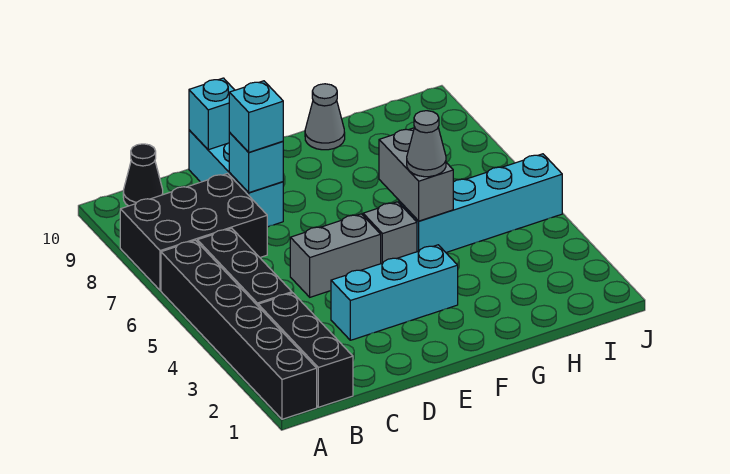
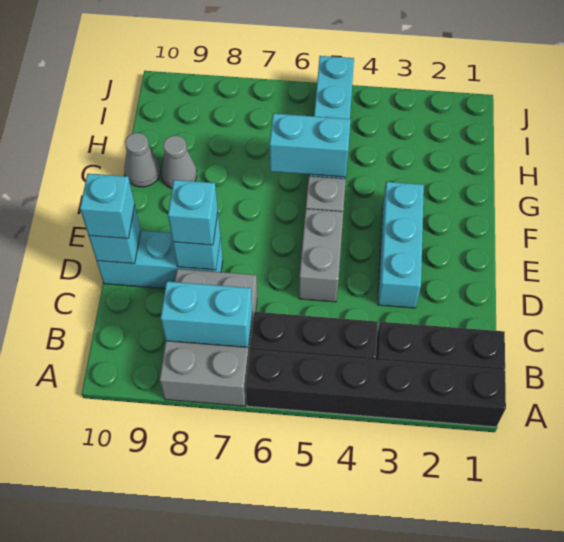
black brick A7:C8 level 1 -> grey brick A7:C8 level 1
none -> cyan brick B7:B8 level 2
black cone B10 level 1 -> none
none -> cyan brick D10 level 3
grey brick G5:G6 level 2 -> cyan brick G5:G6 level 2
grey cone G5 level 3 -> grey cone G9 level 1

